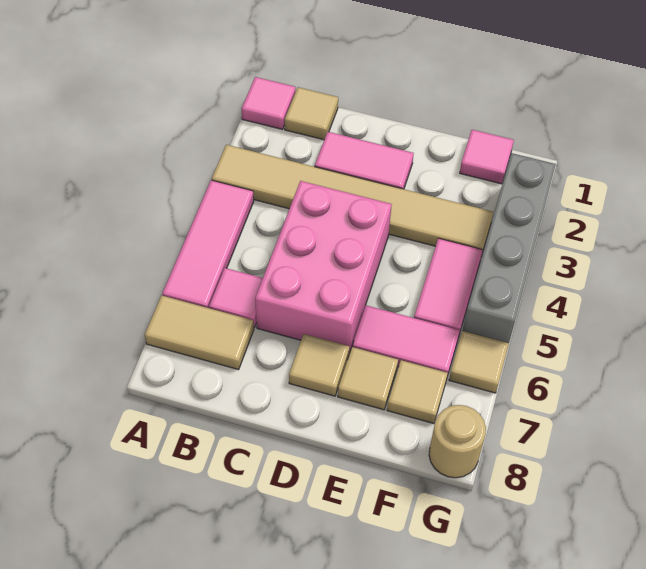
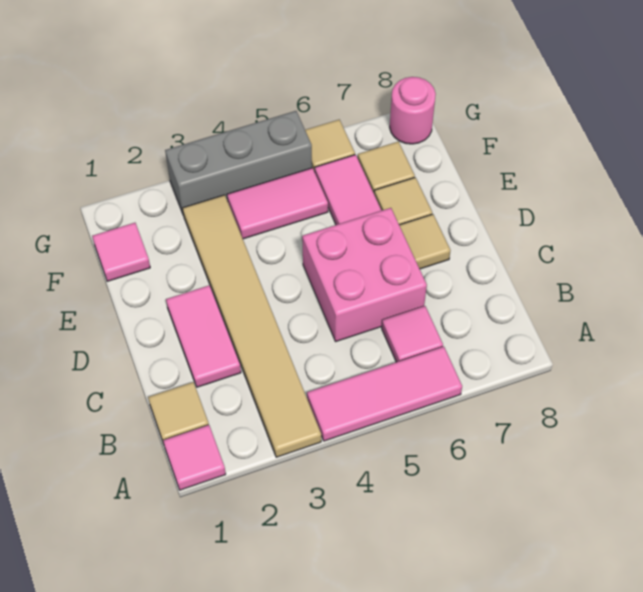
tan tile A7:B7 level 1 -> none
pink brick C4:D6 level 1 -> pink brick C5:D6 level 1
grey brick G2:G5 level 1 -> grey brick G3:G5 level 1
tan round brick G8 level 1 -> pink round brick G8 level 1

